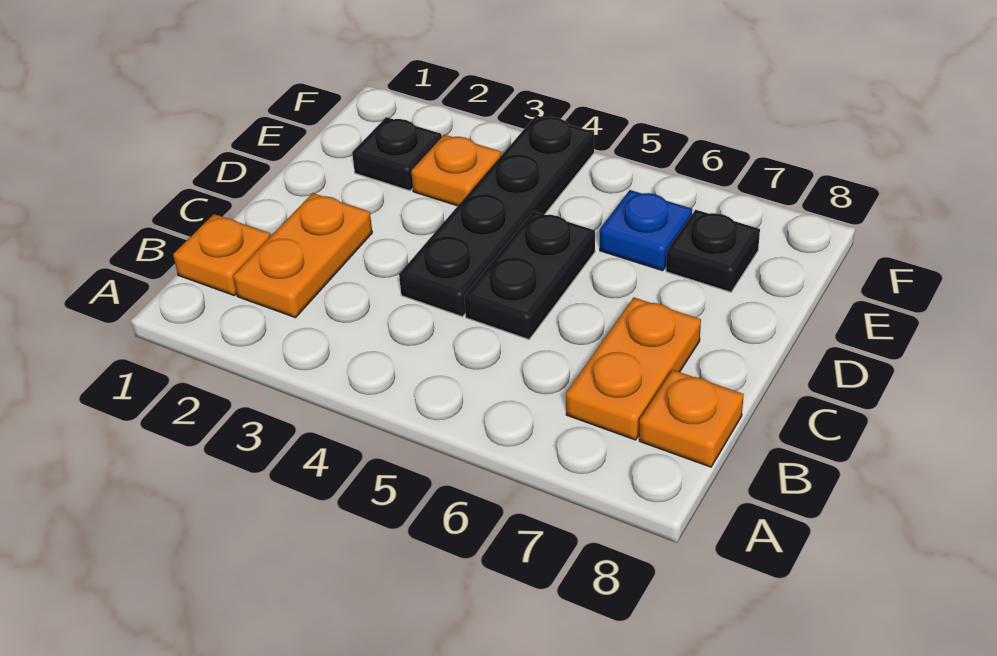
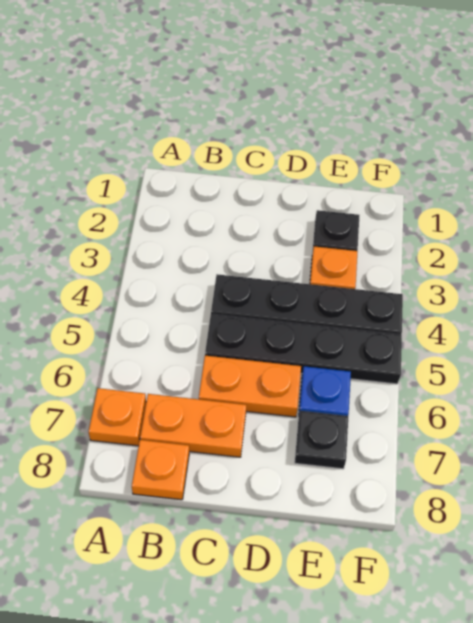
orange plate B1 level 1 -> orange plate A7 level 1
orange plate B2:C2 level 1 -> orange plate C6:D6 level 1
black plate C5:D5 level 1 -> black plate C5:F5 level 1

